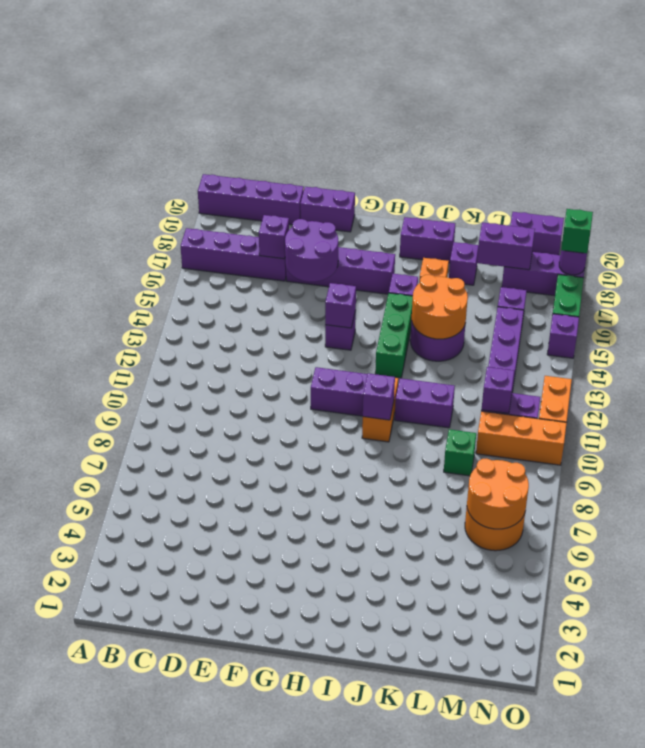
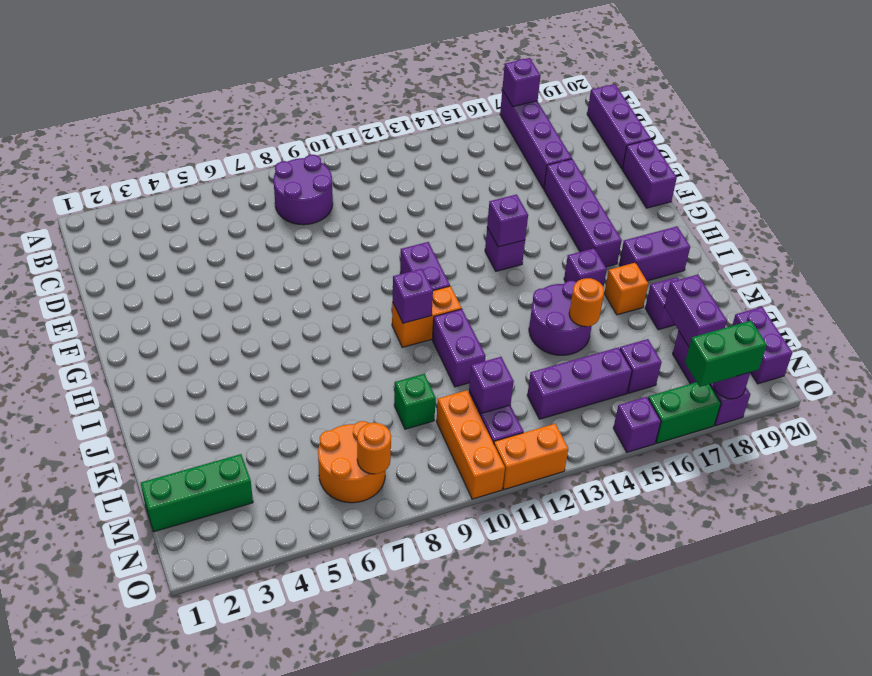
purple brick A20:D20 level 1 -> purple brick B20:D20 level 1
purple brick D17 level 2 -> purple brick A17 level 2
purple round brick E16:F17 level 2 -> purple round brick B8:C9 level 1
green brick I13:I15 level 1 -> green brick M1:M3 level 1
purple brick I19:J19 level 1 -> purple brick I18:I19 level 1
orange round brick J14:K15 level 2 -> orange round brick K15 level 2
orange round brick M6:N7 level 2 -> orange round brick N7 level 2
green brick O18 level 3 -> green brick O17:O18 level 3

